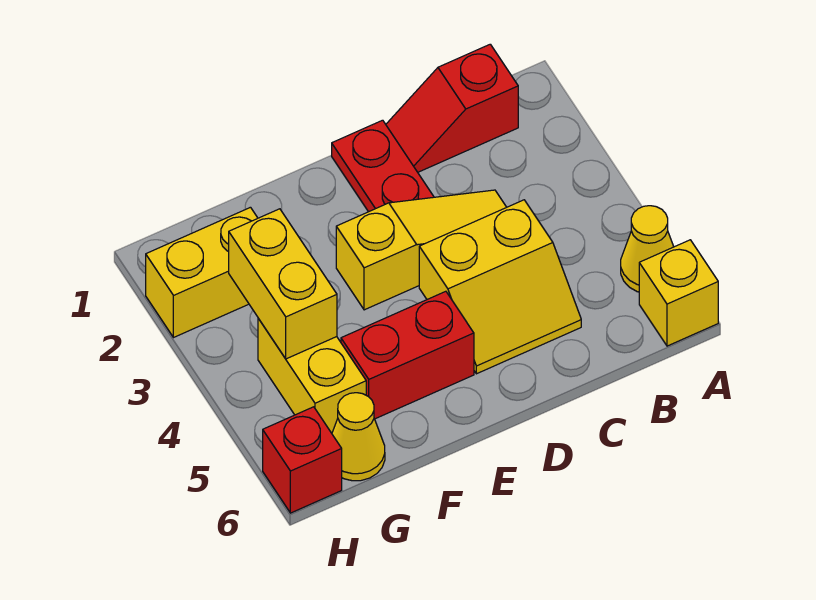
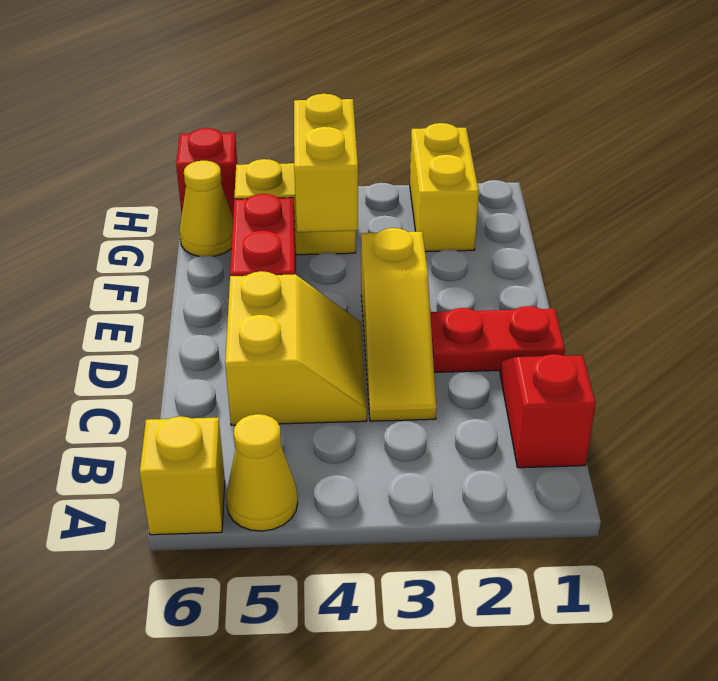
yellow slope C4:D5 level 1 top 4 -> yellow slope C4:D5 level 1 top 5
yellow brick G3:G4 level 2 -> yellow brick F4:G4 level 2

